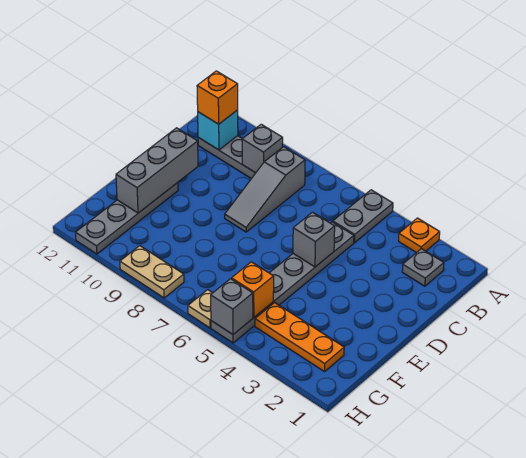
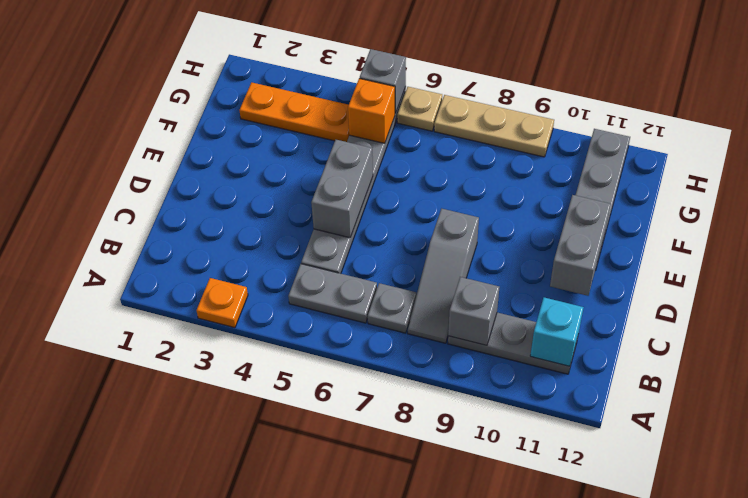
grey plate A5:B5 level 1 -> grey plate B5:B6 level 1
grey plate B2 level 1 -> grey plate B7 level 1
grey slope B8:D8 level 1 top B -> grey slope B8:D8 level 1 top D
orange brick B11 level 3 -> none
grey brick D5 level 2 -> grey brick D5:E5 level 2
grey brick D11:F11 level 2 -> grey brick D11:E11 level 2
tan plate H8:H9 level 1 -> tan plate H7:H9 level 1

